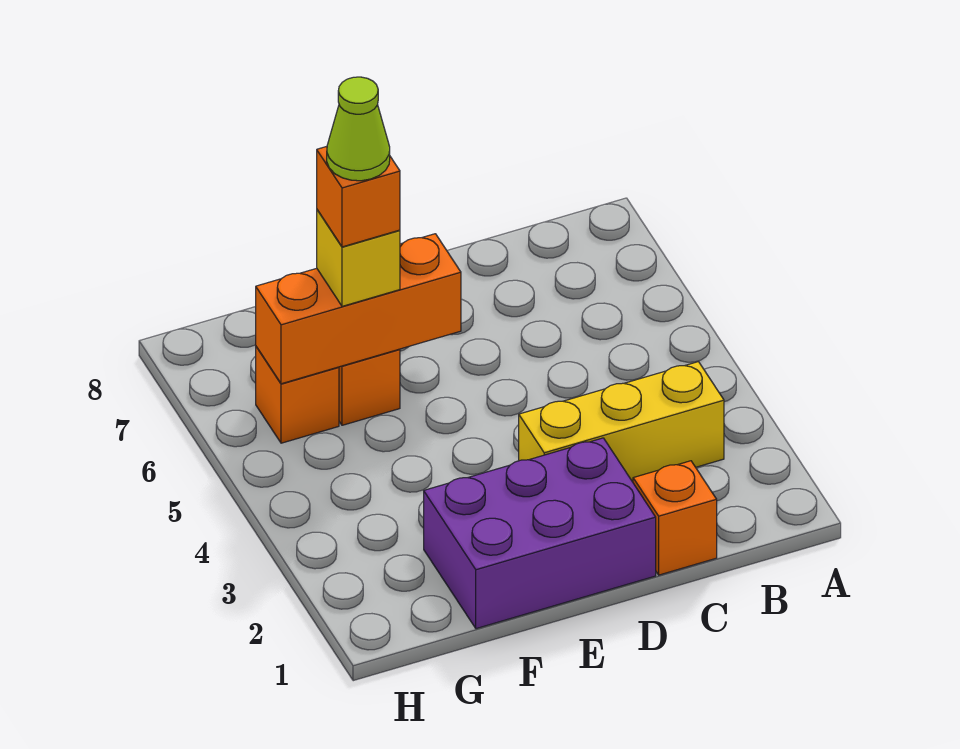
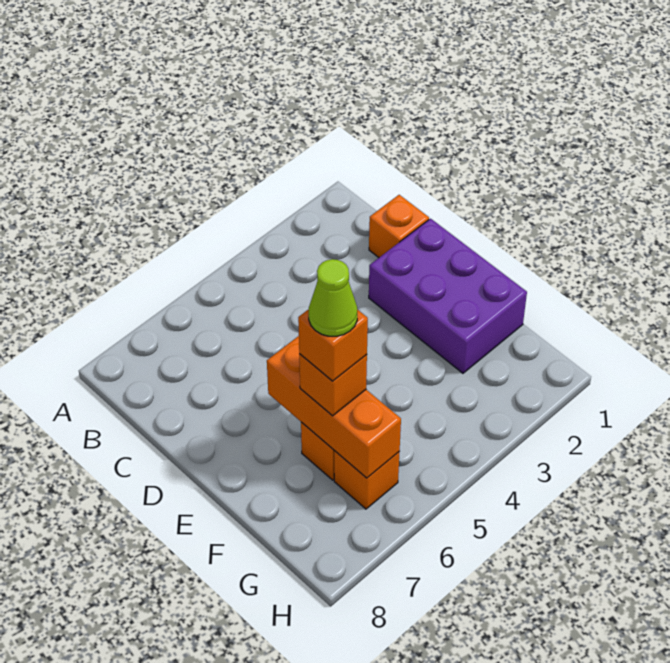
yellow brick B3:D3 level 1 -> none
yellow brick F6 level 3 -> orange brick F6 level 3

